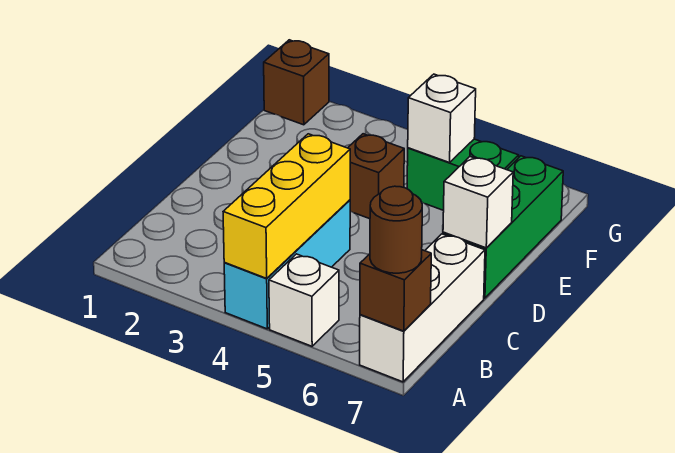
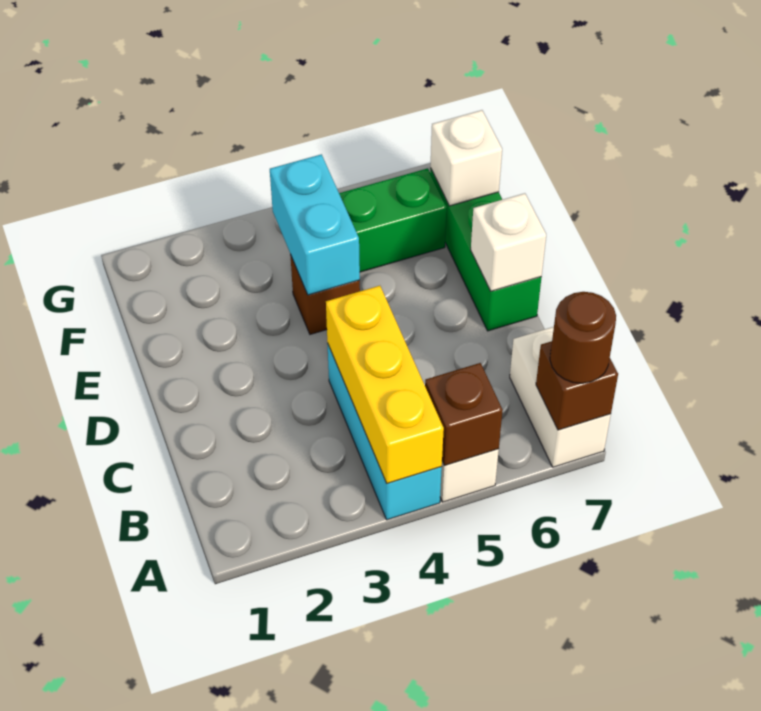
white brick A7:C7 level 1 -> white brick A7:B7 level 1
none -> cyan brick E4:F4 level 2
white brick F5 level 2 -> white brick F7 level 2
brown brick G1 level 1 -> brown brick A5 level 2

